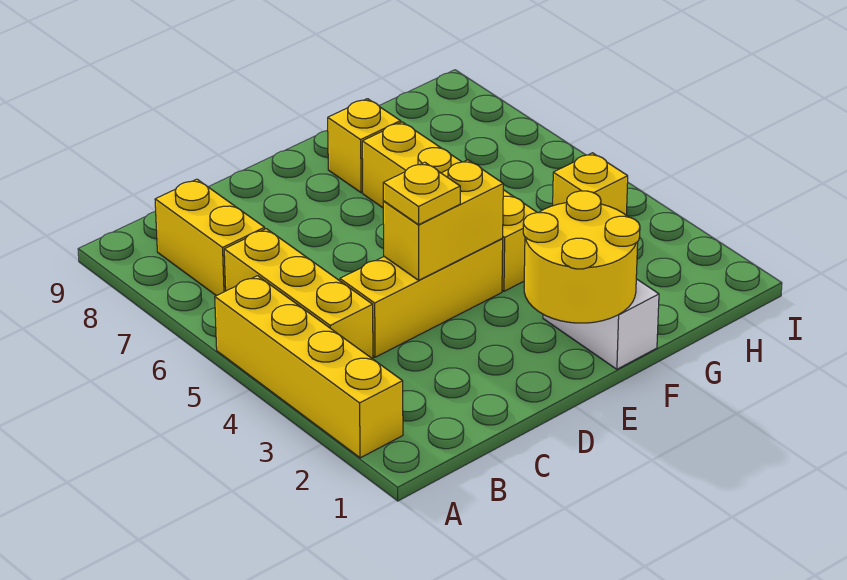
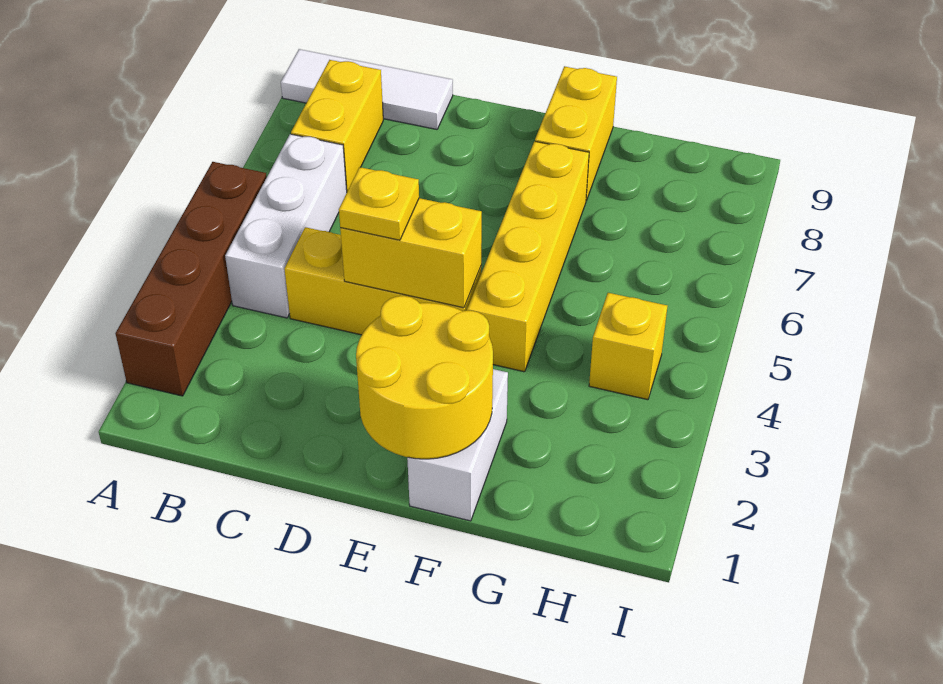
yellow brick A2:A5 level 1 -> brown brick A2:A5 level 1
none -> white tile A9:C9 level 1
yellow brick B4:B6 level 1 -> white brick B4:B6 level 1
yellow brick F8 level 1 -> yellow brick F8:F9 level 1

